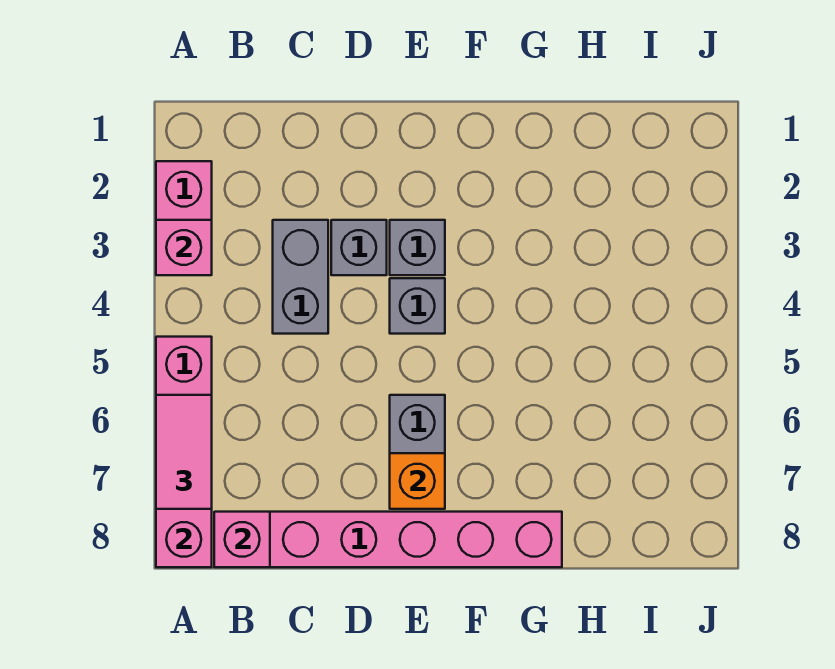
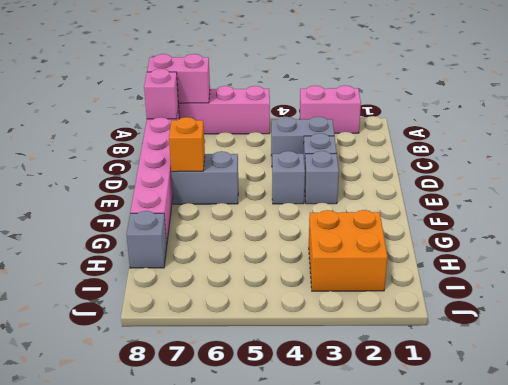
pink brick A3 level 2 -> none
pink tile A6:A7 level 3 -> none
none -> orange brick H2:I3 level 1
none -> grey brick H8 level 1

